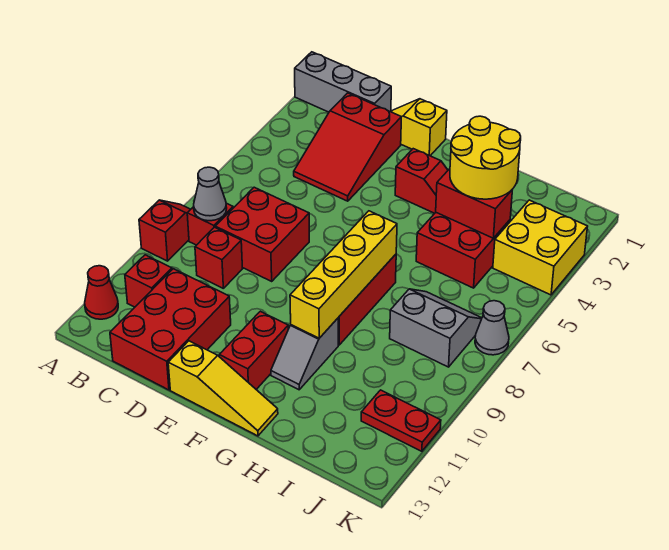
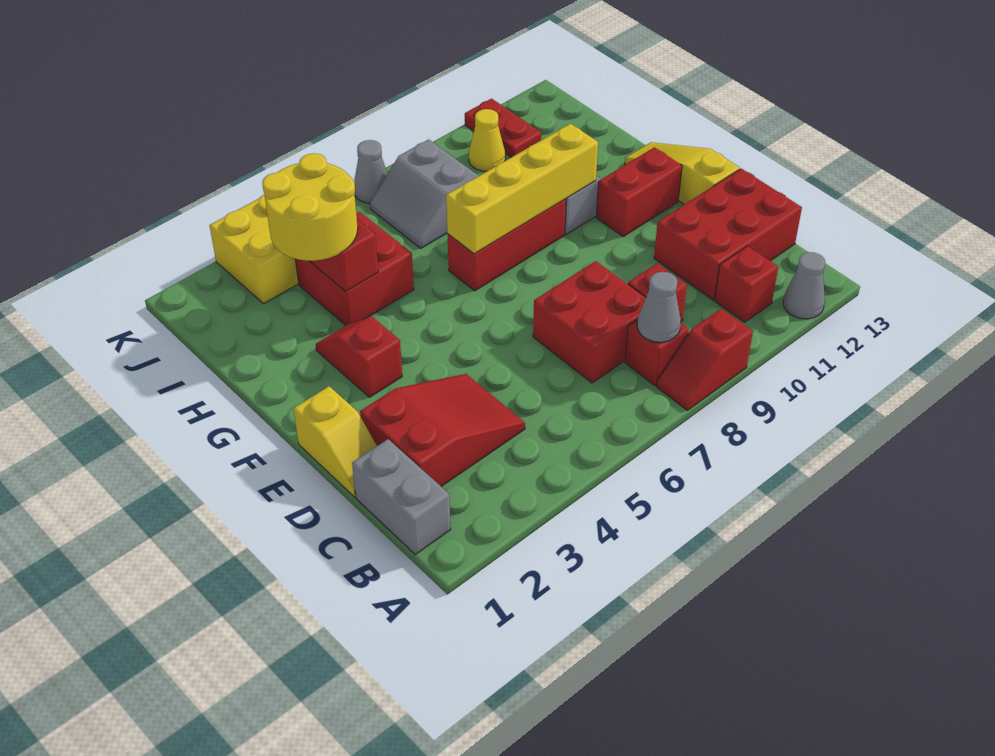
grey brick A1:C1 level 1 -> grey brick B1:C1 level 1
red cone A12 level 1 -> grey cone A12 level 1
none -> yellow cone J10 level 1

